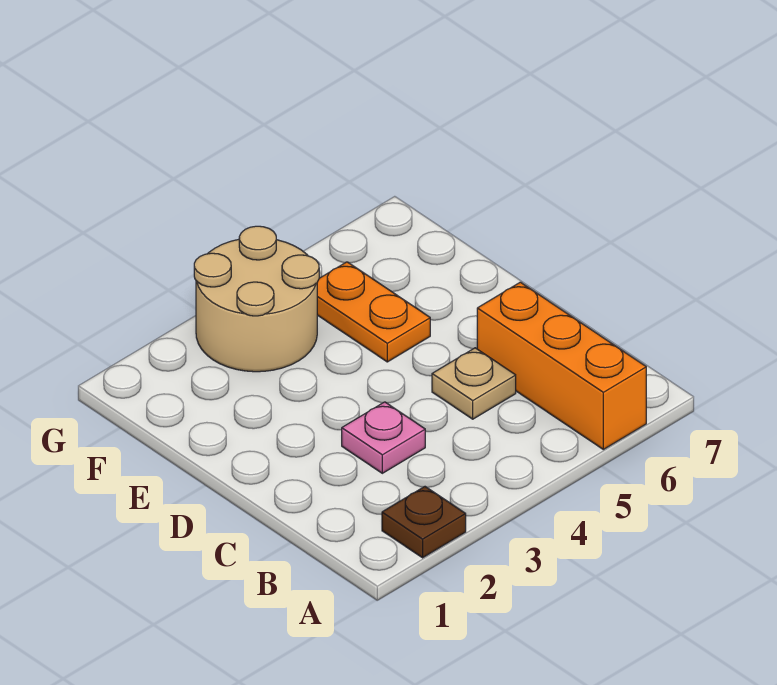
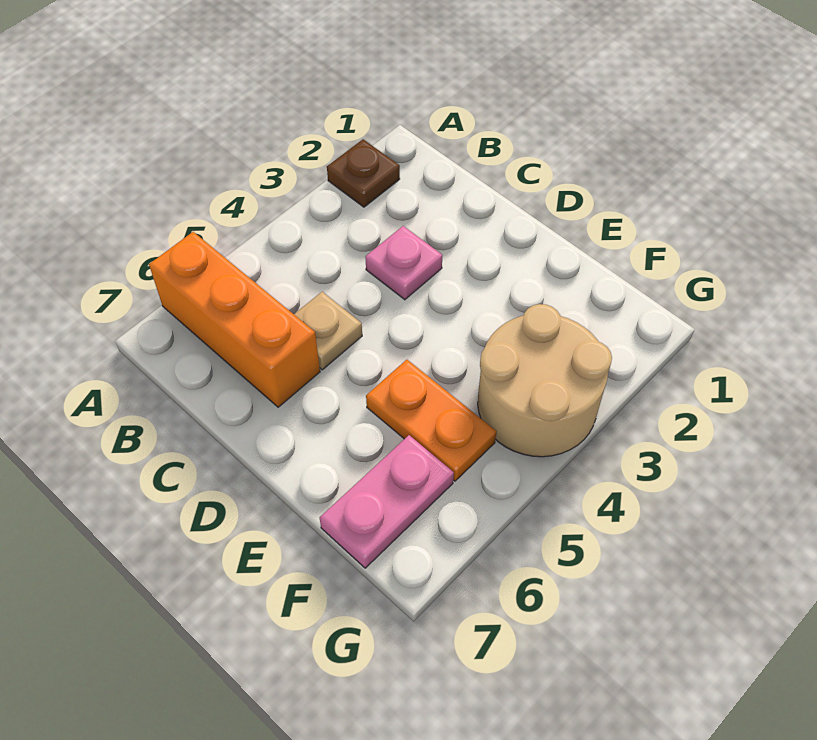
none -> pink plate F6:F7 level 1

